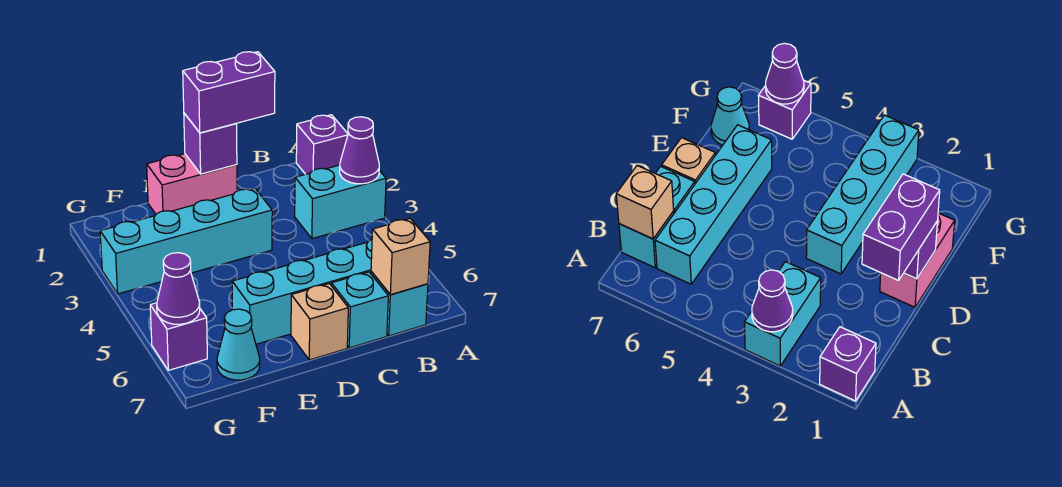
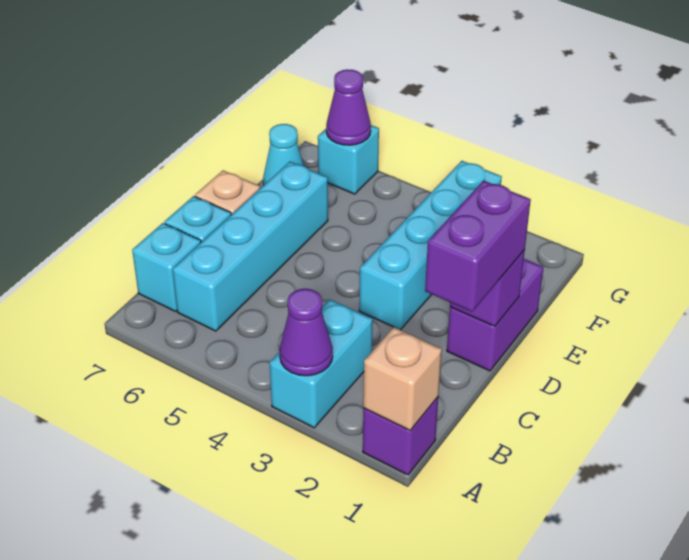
tan brick B7 level 2 -> tan brick A1 level 2
pink brick D1:E1 level 1 -> purple brick D1:E1 level 1
purple brick G6 level 1 -> cyan brick G6 level 1

